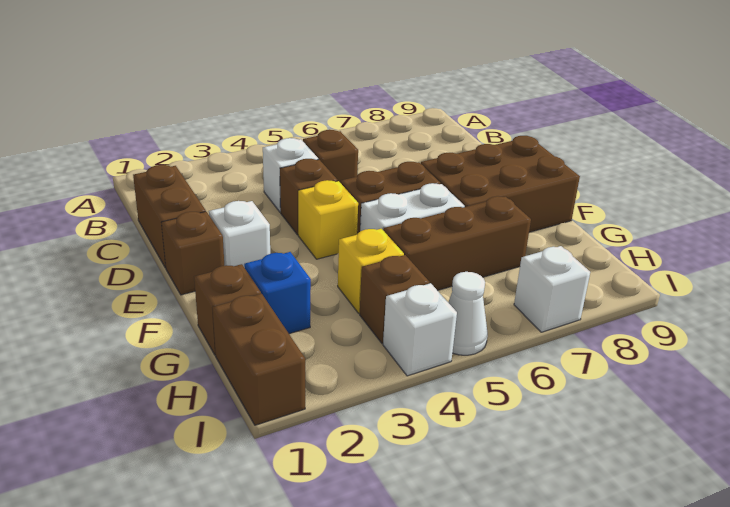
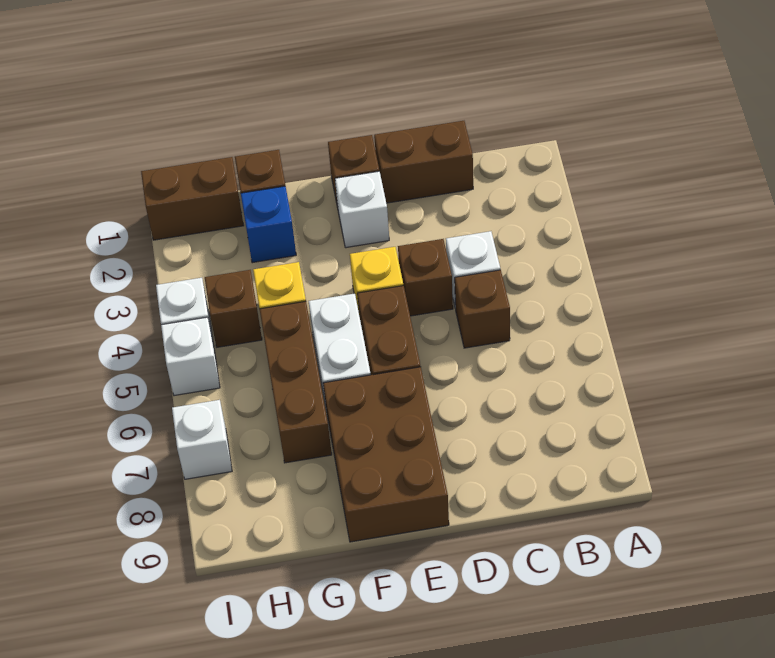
white cone I5 level 1 -> white brick I5 level 1

